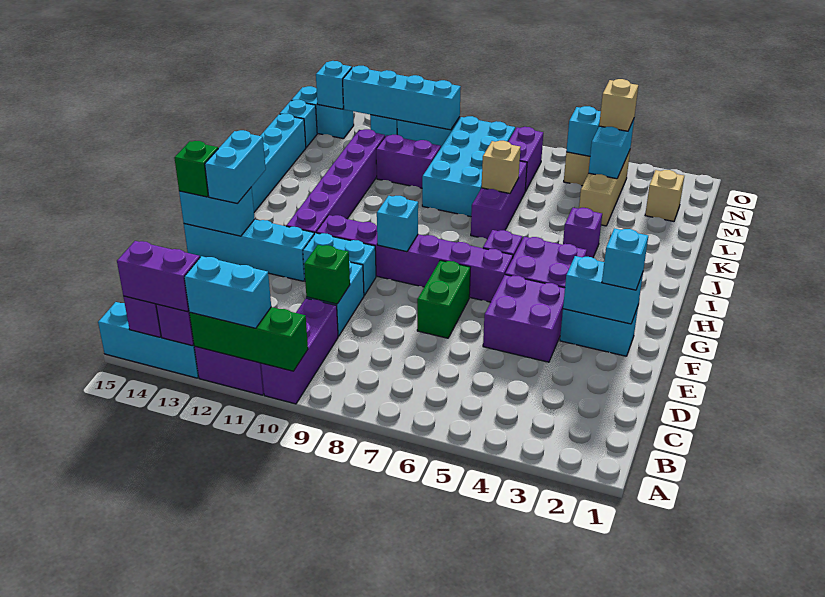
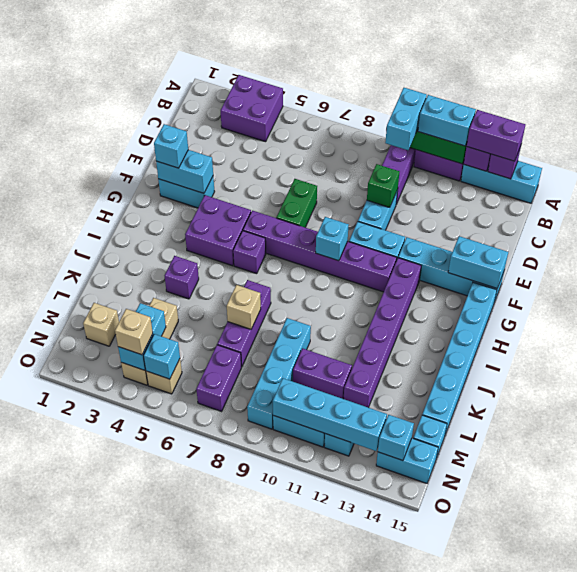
purple brick E4:F5 level 1 -> purple brick A3:B4 level 1
cyan brick F14:G14 level 3 -> cyan brick A10:B10 level 3
green brick F15 level 3 -> none
cyan brick K8:N9 level 1 -> cyan brick K9:N9 level 1

